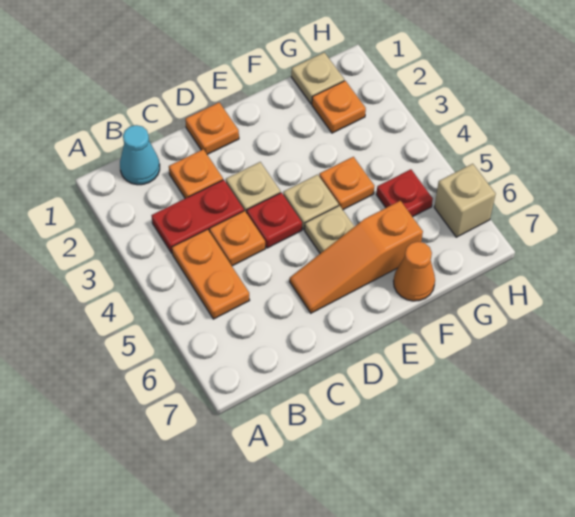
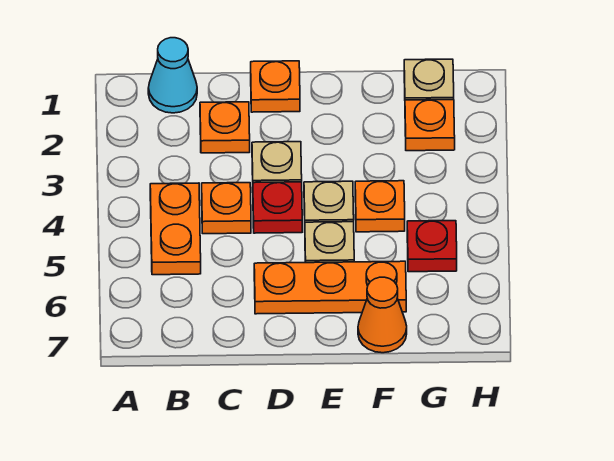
red plate B3:C3 level 1 -> none
orange slope D6:F6 level 1 top F -> orange plate D6:F6 level 1
tan brick H6 level 1 -> none

